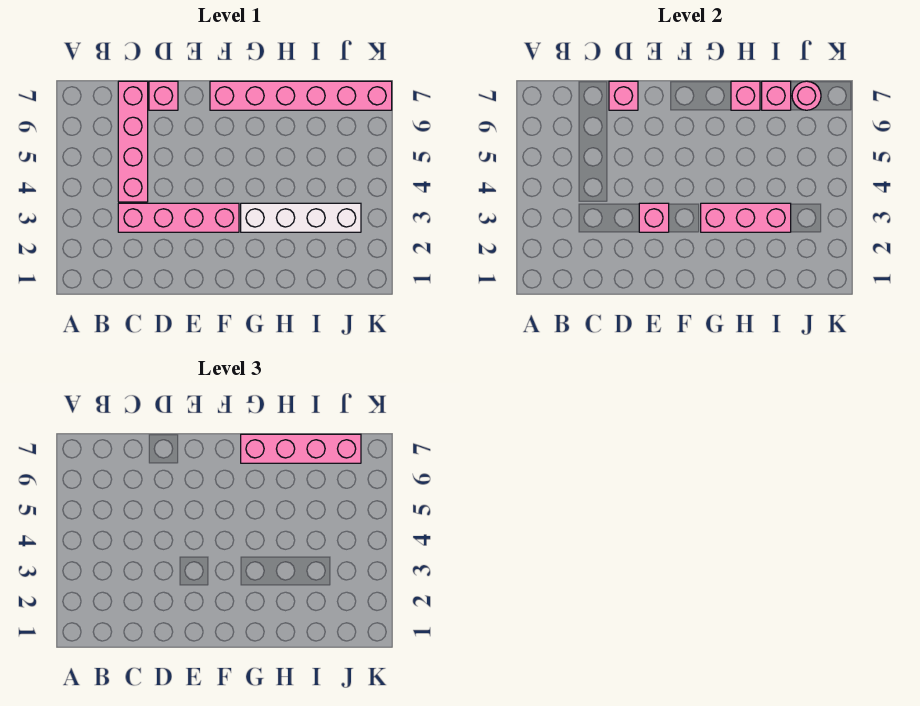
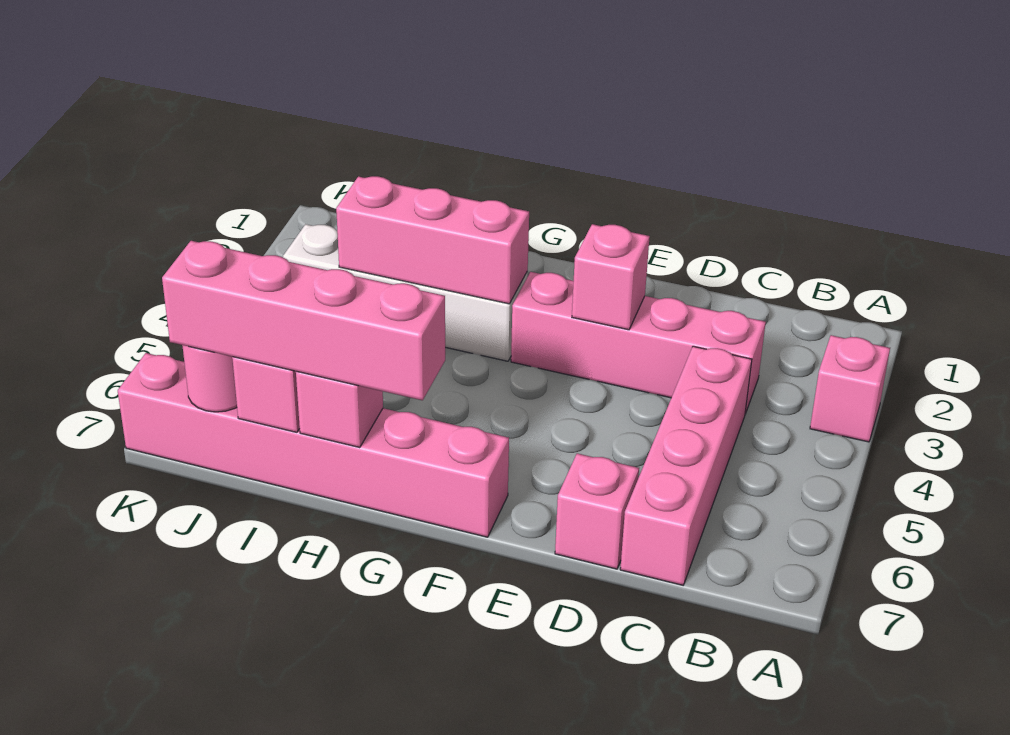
pink brick D7 level 2 -> pink brick A3 level 1

